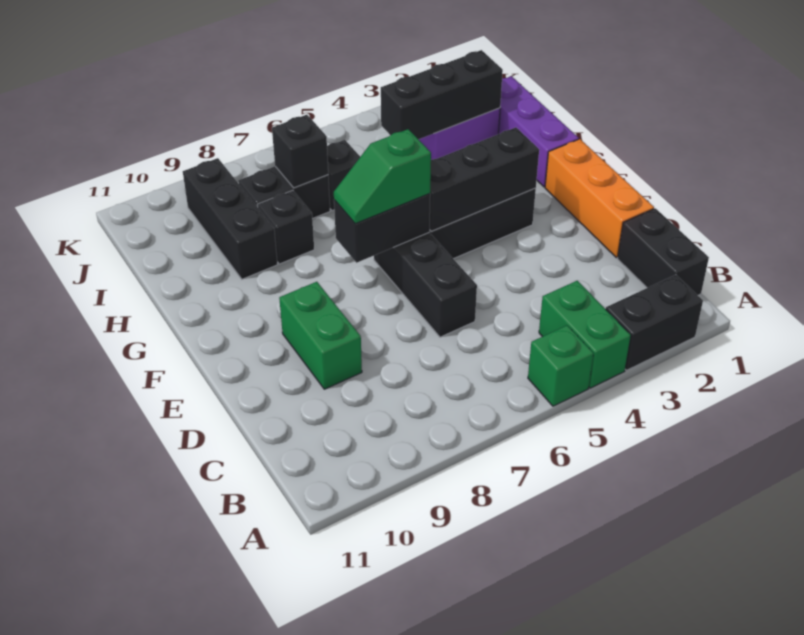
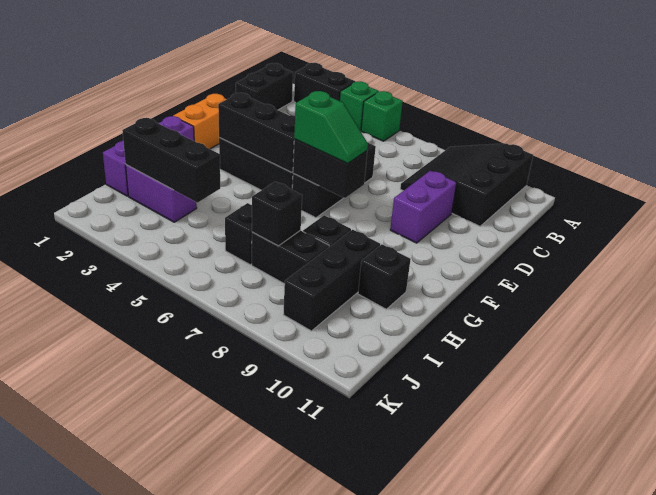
green brick A4:B4 level 1 -> green brick A4 level 1
none -> black slope A8:C10 level 1 top 10
orange brick D1:F1 level 1 -> orange brick E1:F1 level 1
green brick D9:E9 level 1 -> purple brick D9:E9 level 1
none -> black brick H10 level 1

